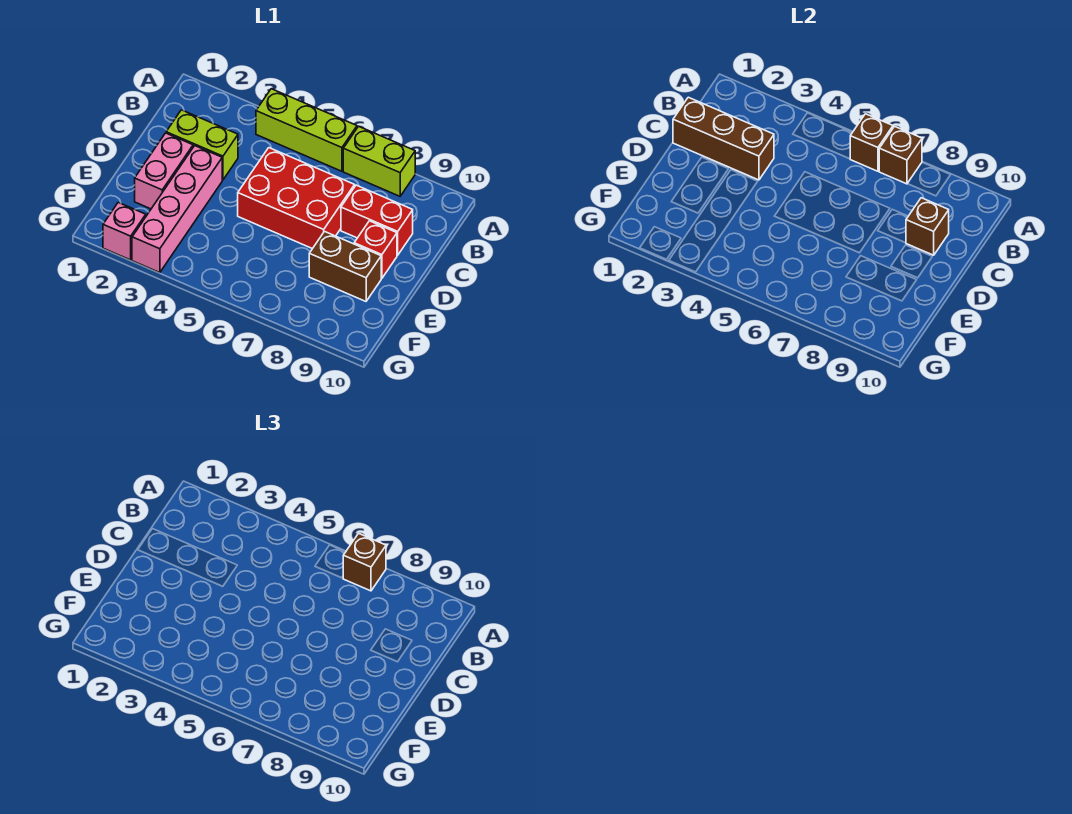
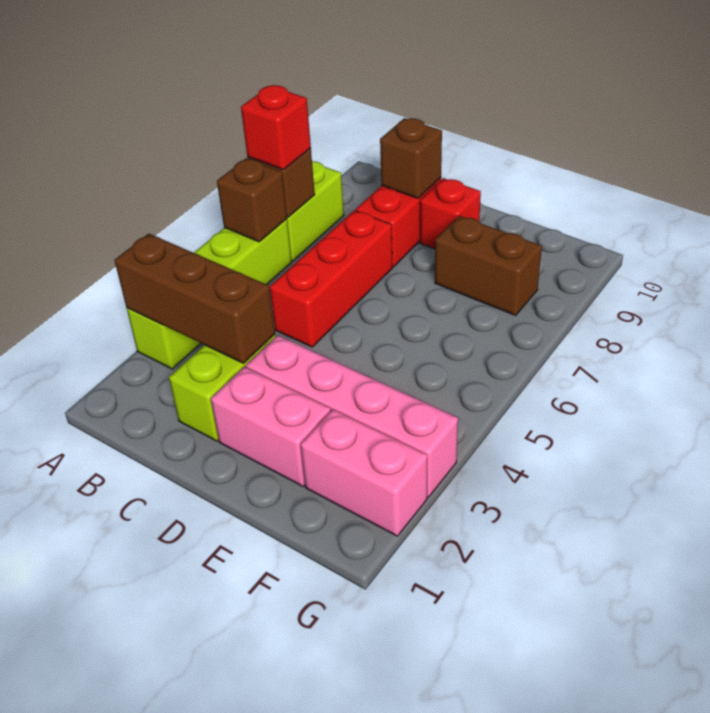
lime brick A4:A6 level 1 -> lime brick A3:A6 level 1
brown brick A7 level 3 -> red brick A7 level 3
brown brick C1:C3 level 2 -> brown brick A3:C3 level 2
red brick C5:D7 level 1 -> red brick C5:C7 level 1
brown brick E8:E9 level 1 -> brown brick E8:F8 level 1
pink brick G2 level 1 -> pink brick F2:G2 level 1

